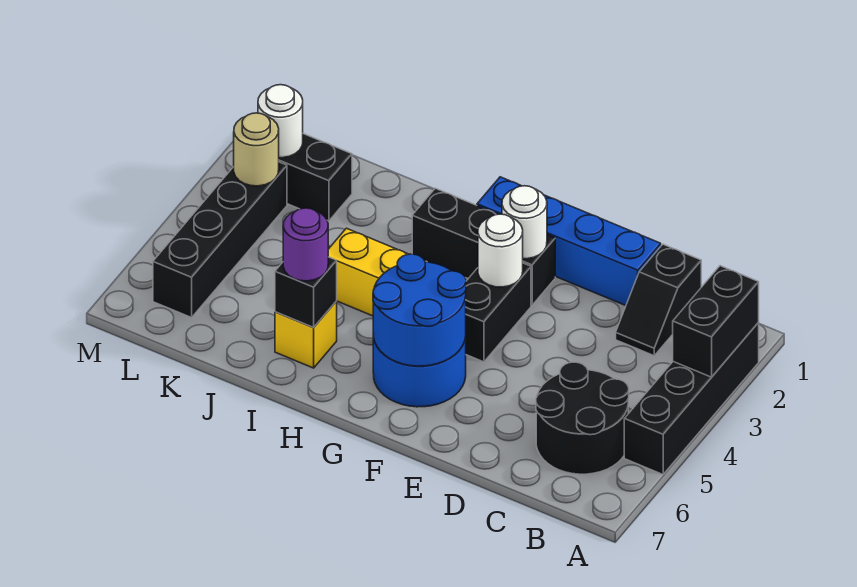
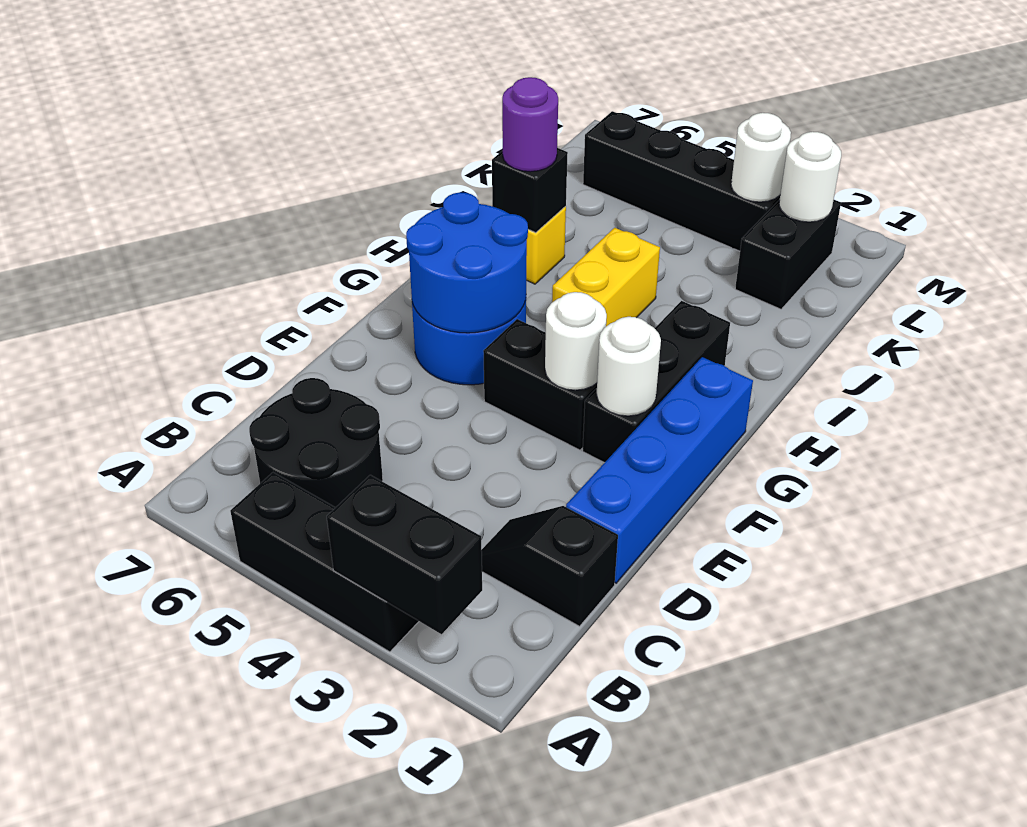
black brick A2:A5 level 1 -> black brick A3:A5 level 1
tan round brick L3 level 2 -> white round brick L3 level 2

